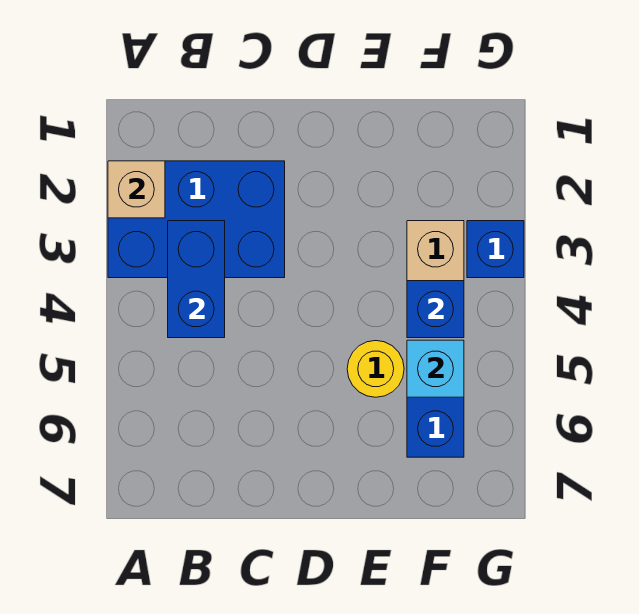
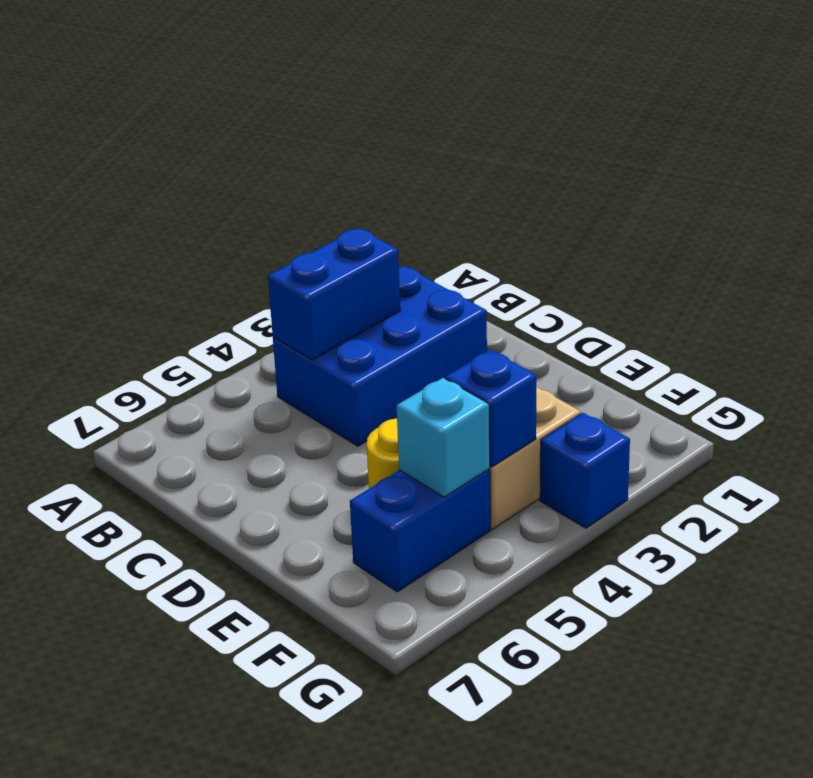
blue brick A2:C3 level 1 -> blue brick B2:C4 level 1
tan brick A2 level 2 -> none

